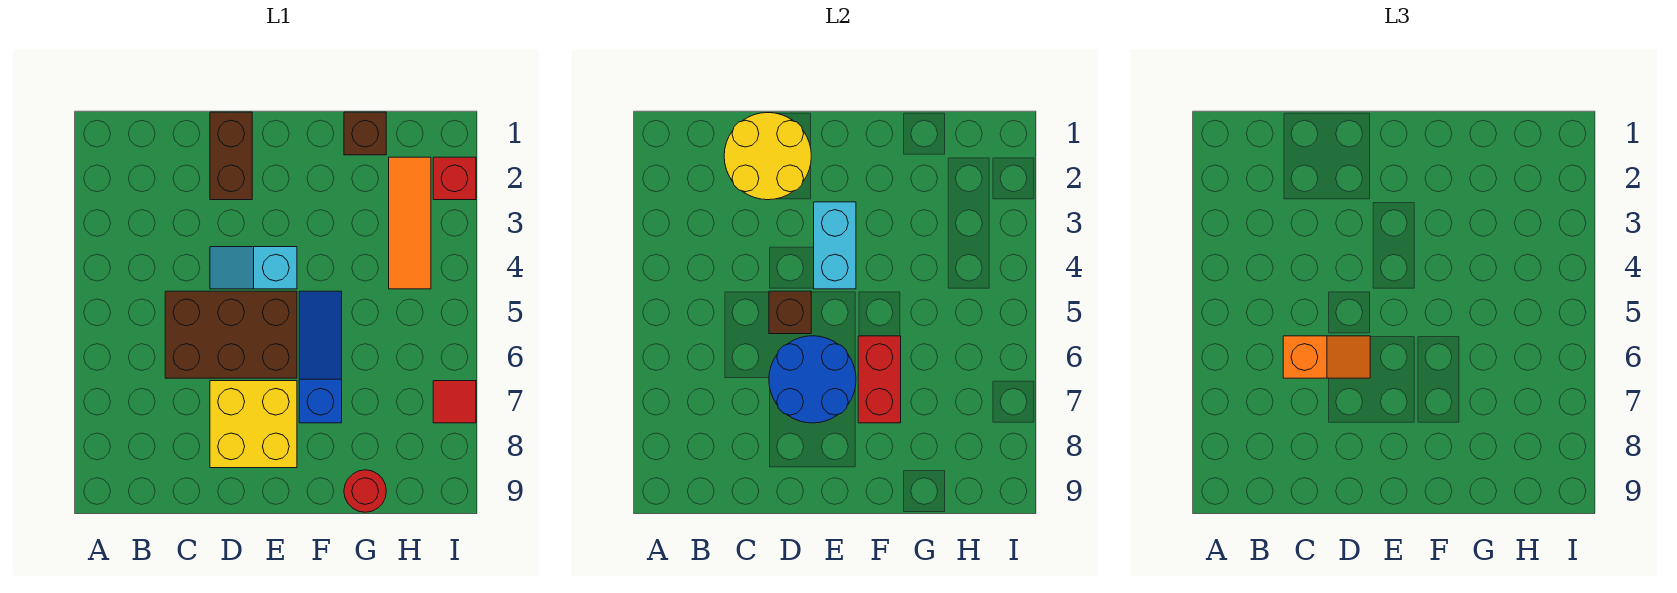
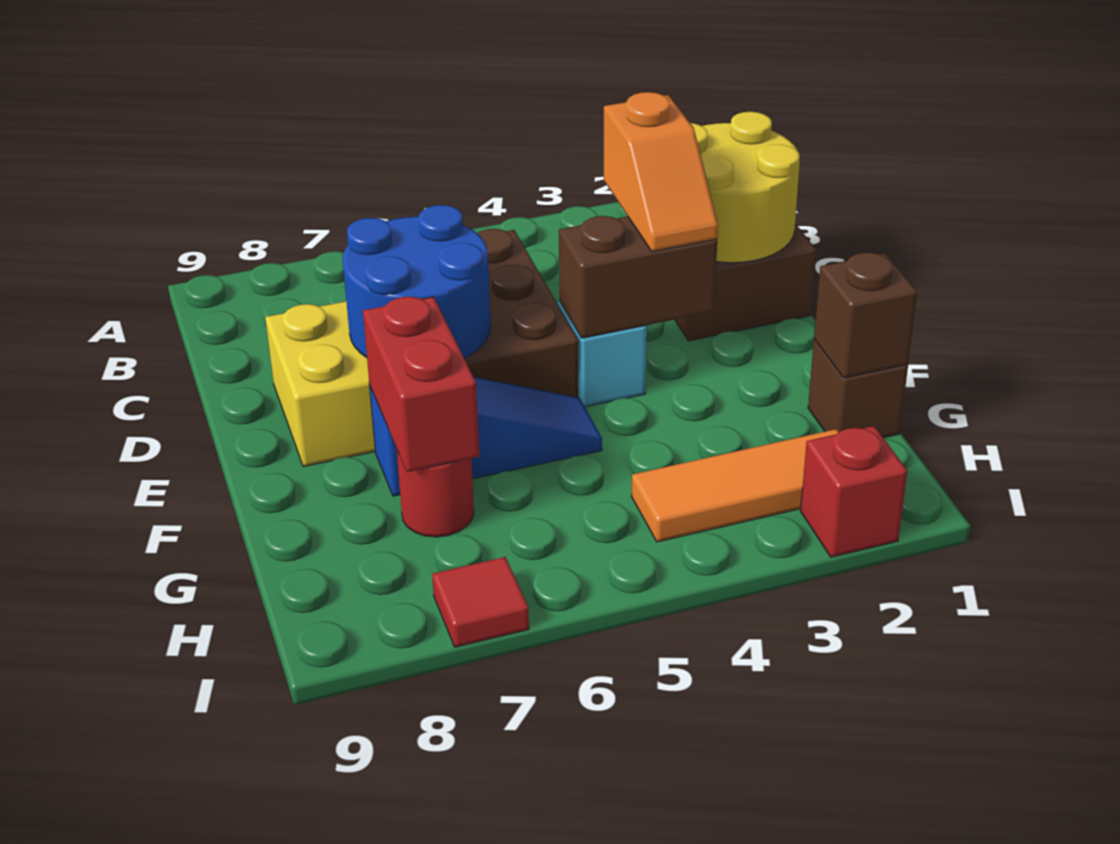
orange slope C6:D6 level 3 top C -> orange slope D3:E3 level 3 top D
brown brick D5 level 2 -> brown brick G1 level 2
cyan brick E3:E4 level 2 -> brown brick E3:E4 level 2
red brick F6:F7 level 2 -> red brick F7:G7 level 2
red round brick G9 level 1 -> red round brick G7 level 1

